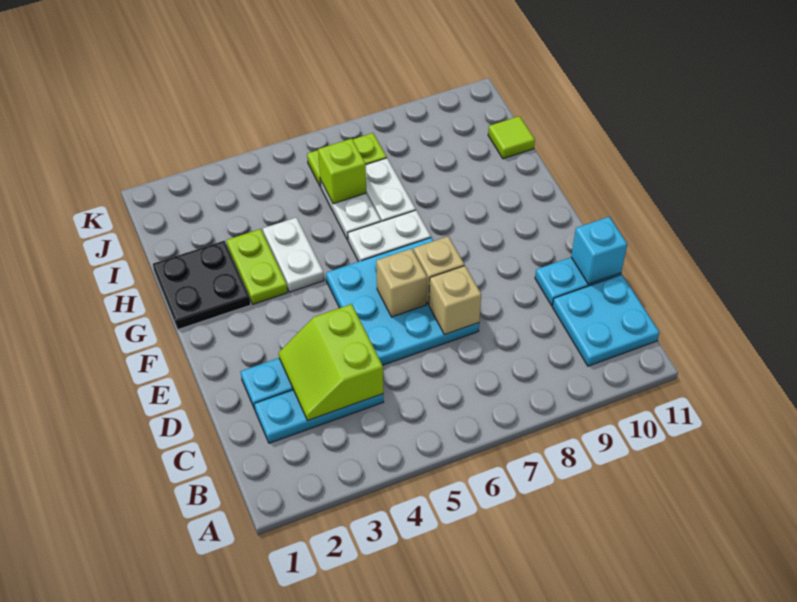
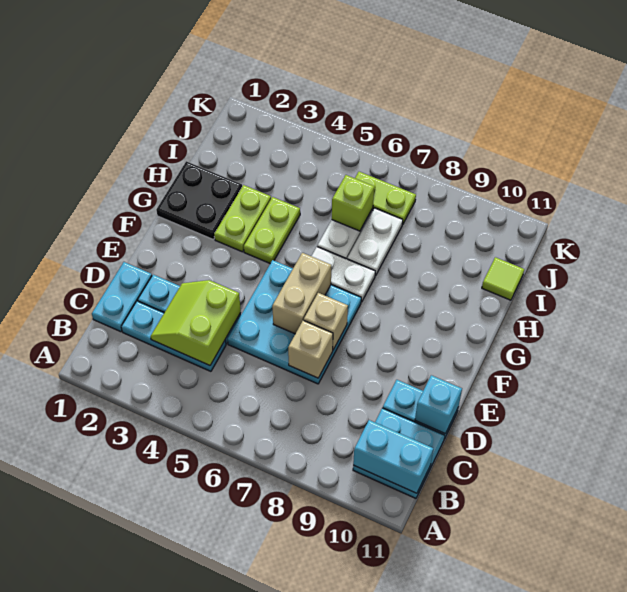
none -> cyan brick B10:B11 level 2
none -> cyan plate C1:D1 level 1
tan brick E6 level 2 -> tan brick E6:F6 level 2
white plate G4:H4 level 1 -> lime plate G4:H4 level 1

